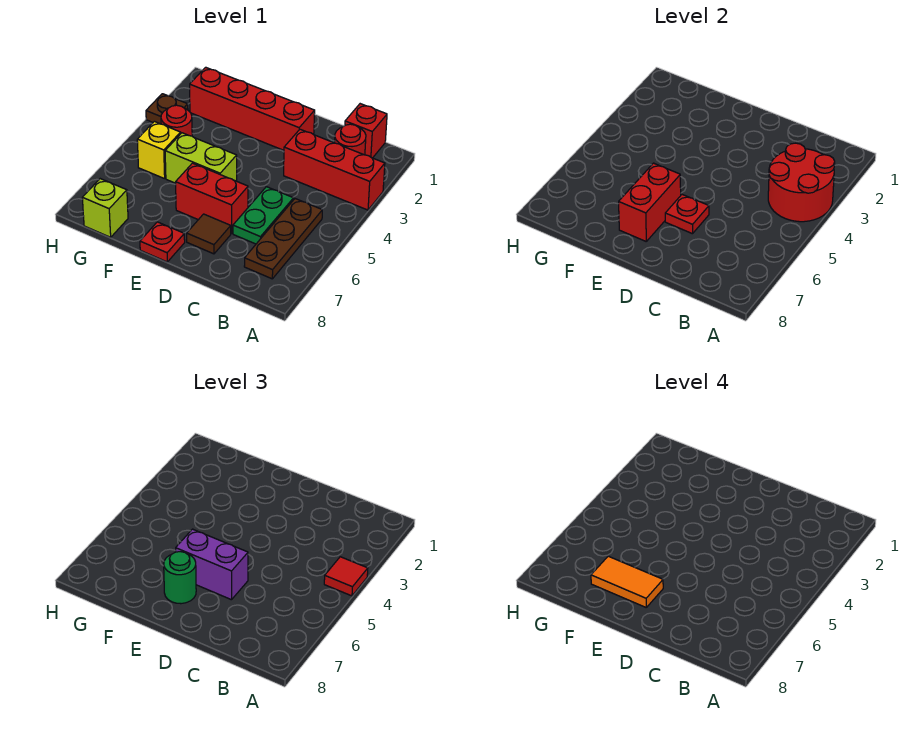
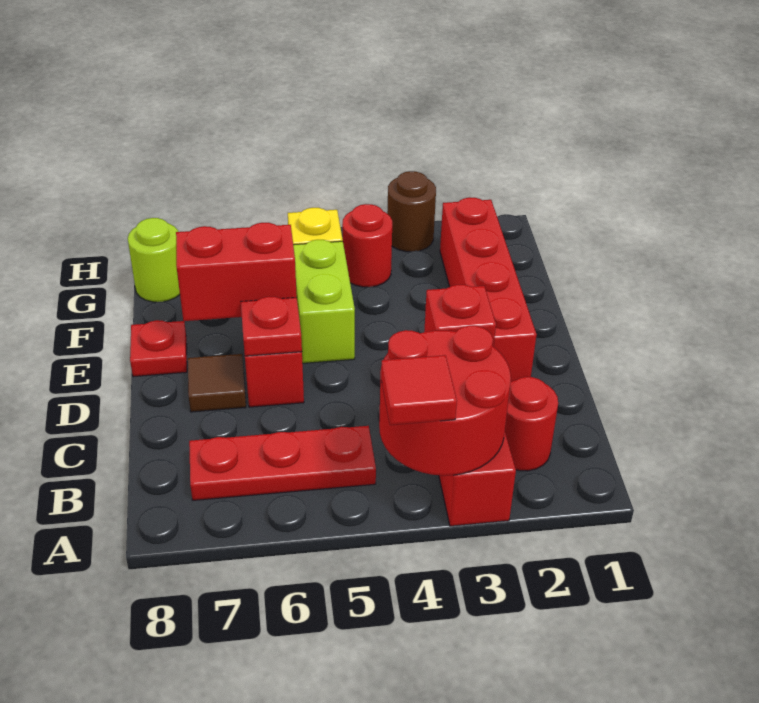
red brick B1 level 1 -> red brick C3 level 2
brown plate B5:B7 level 1 -> red plate B5:B7 level 1
green plate C5:C6 level 1 -> none
purple brick D6:E6 level 3 -> none
green round brick E7 level 3 -> none
orange tile E7:F7 level 4 -> none
lime brick G8 level 1 -> lime round brick G8 level 1
brown plate H3 level 1 -> brown round brick H3 level 1

